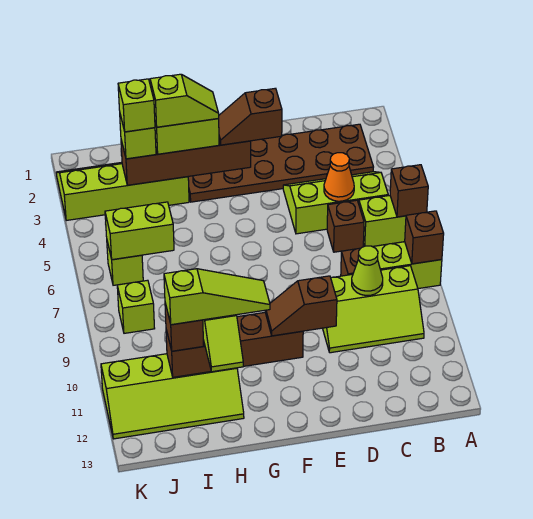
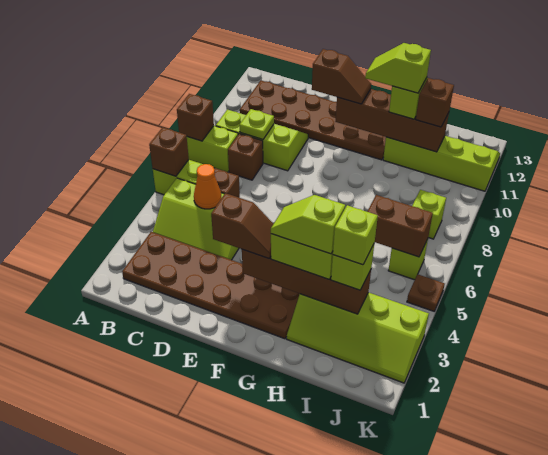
none -> brown plate B11:G12 level 1
lime cone C9 level 2 -> lime plate C9 level 2
lime slope G11:I11 level 4 top I -> lime slope G11:H11 level 4 top H
lime brick I6:J6 level 2 -> brown brick I6:J6 level 2
none -> brown plate K5 level 1

